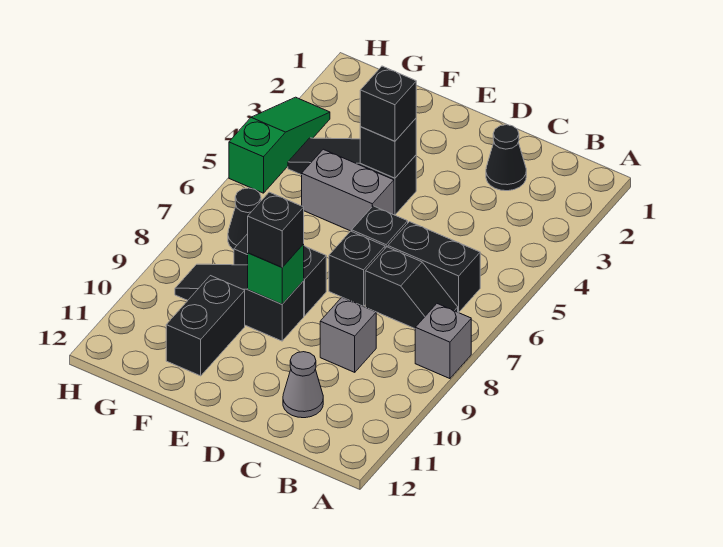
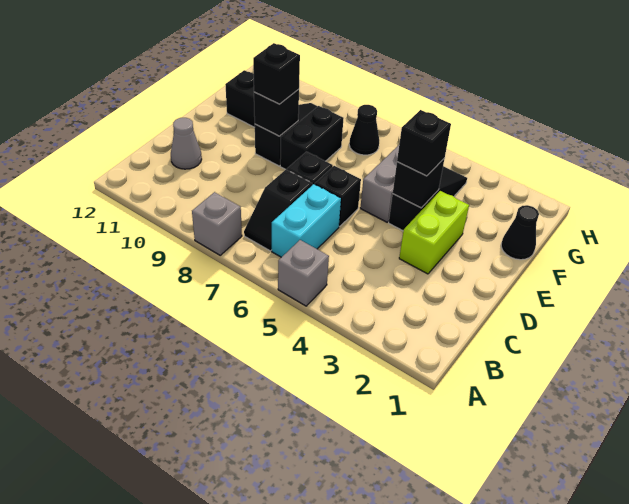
black brick B6:C6 level 1 -> cyan brick B6:C6 level 1
black cone C2 level 1 -> black cone F1 level 1
grey brick C9 level 1 -> grey brick A5 level 1
none -> lime brick D3:E3 level 1
green brick E9 level 2 -> black brick E9 level 2
green slope H3:H5 level 1 top 5 -> none

